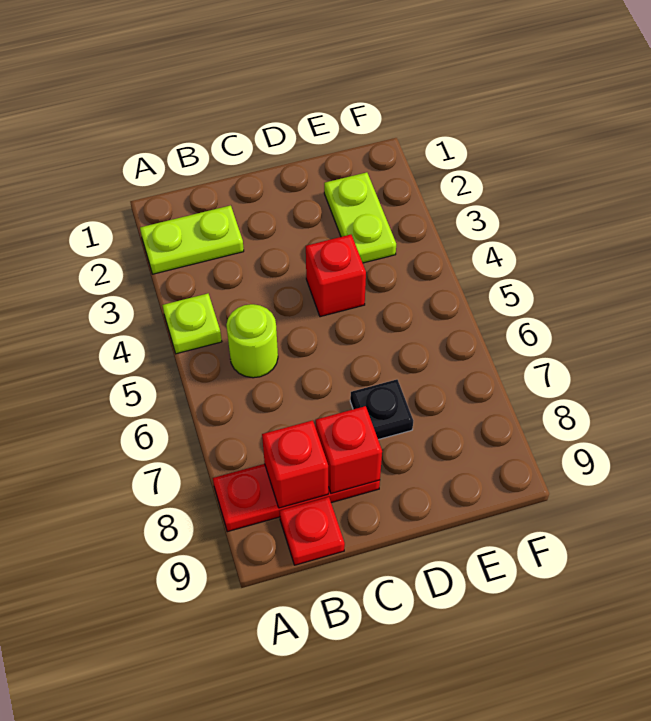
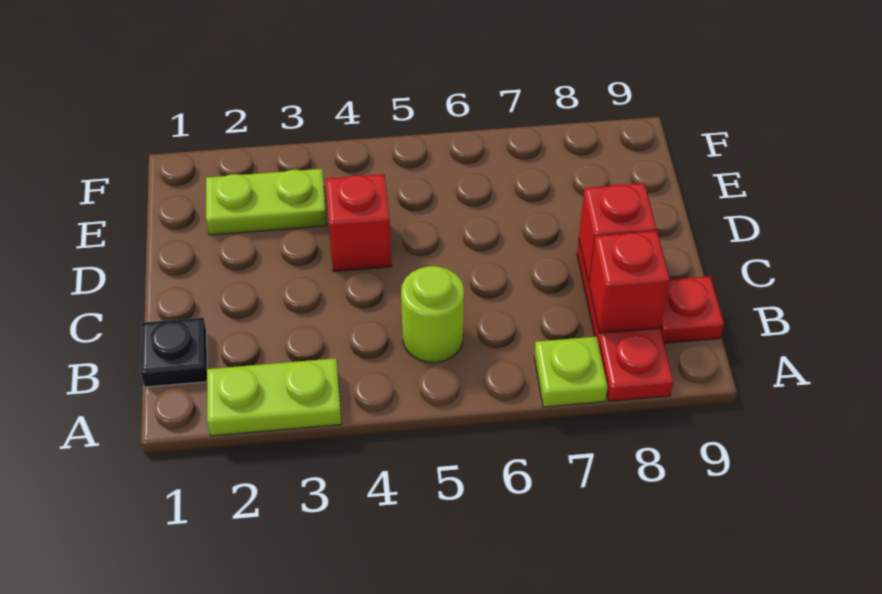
lime plate A2:B2 level 1 -> lime plate A2:A3 level 1
lime plate A4 level 1 -> lime plate A7 level 1
black plate D7 level 1 -> black plate B1 level 1

